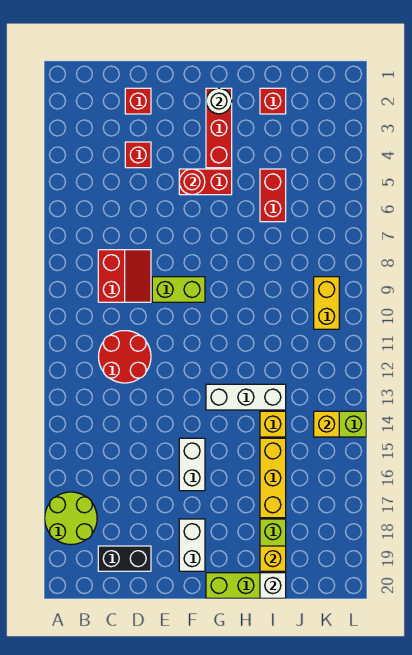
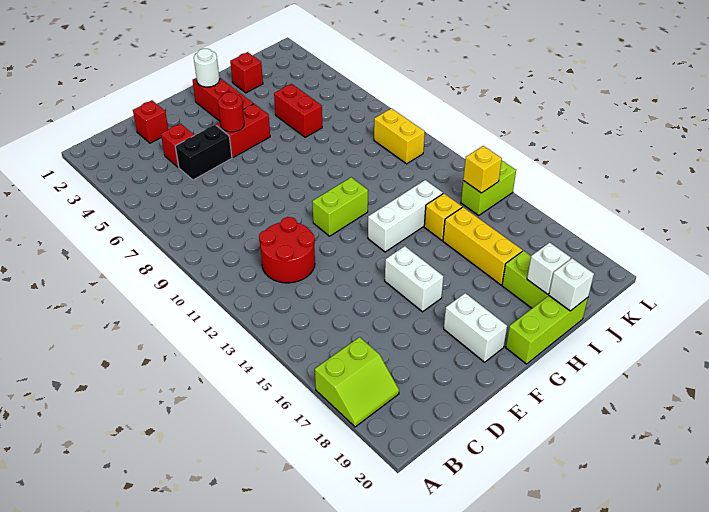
lime round brick A17:B18 level 1 -> lime slope A17:B18 level 1 top 17
red slope C8:D9 level 1 top C -> none
black brick C19:D19 level 1 -> black brick D5:E5 level 1
lime brick E9:F9 level 1 -> lime brick F11:G11 level 1
yellow brick I19 level 2 -> white brick I19 level 2

